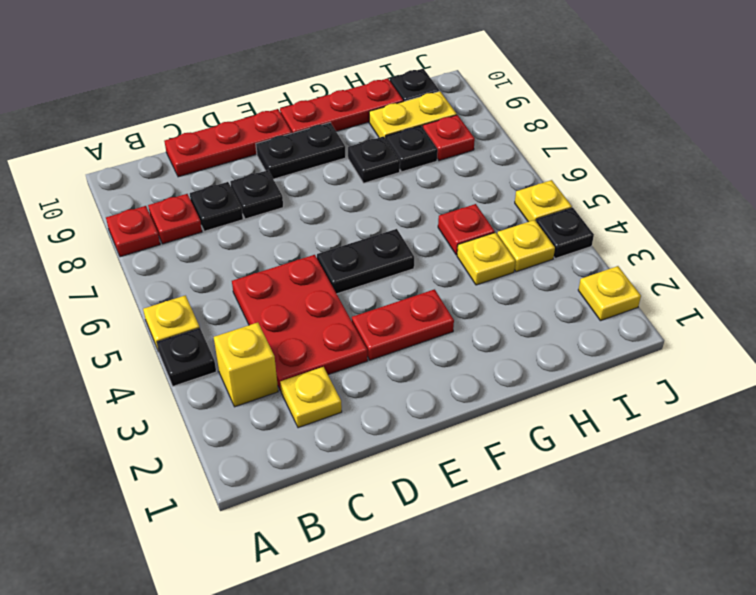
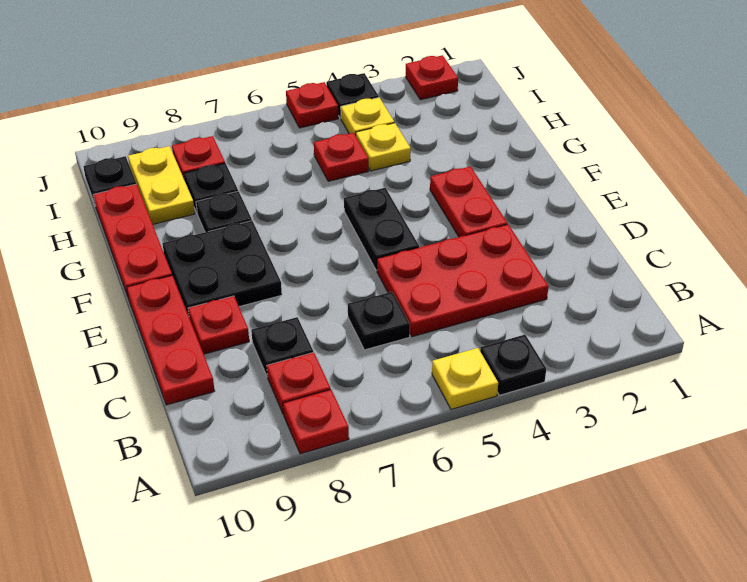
yellow brick B3 level 1 -> none
yellow plate C2 level 1 -> none
black plate D8 level 1 -> black plate C6 level 1
none -> red plate D9 level 1
black plate E9:F9 level 1 -> black plate E8:F9 level 1
yellow plate J2 level 1 -> red plate J2 level 1
yellow plate J5 level 1 -> red plate J5 level 1

